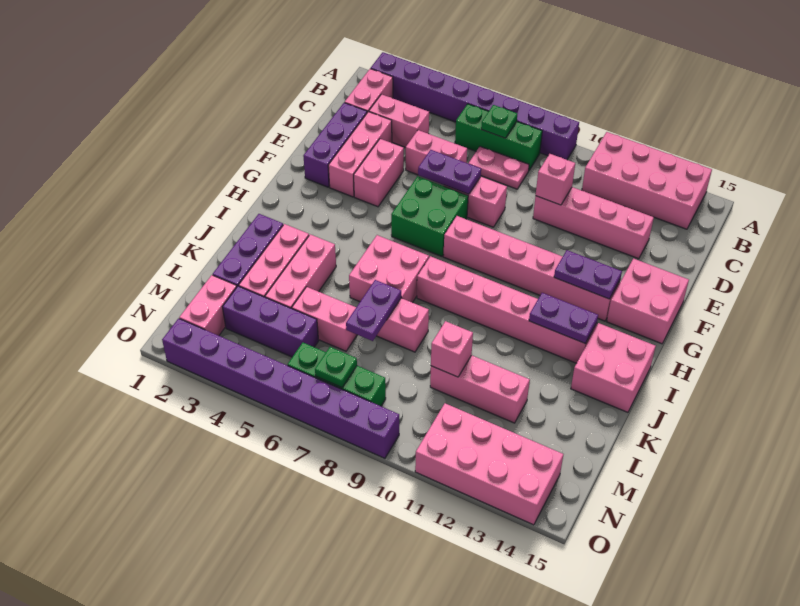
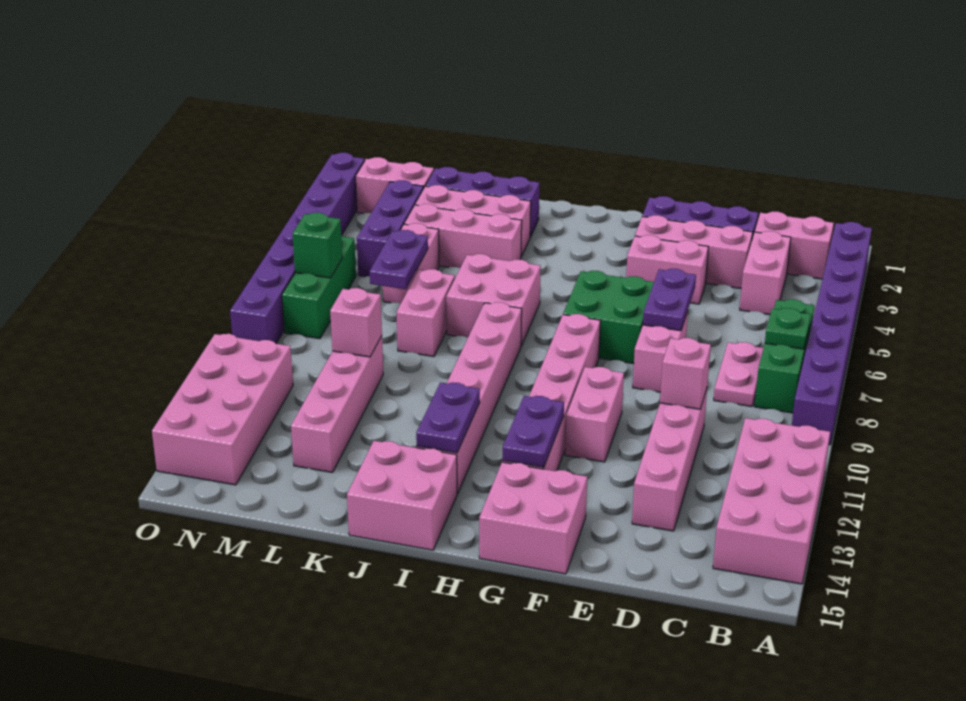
pink brick D5:D6 level 1 -> pink brick F10:F11 level 1
purple plate K7:L7 level 2 -> purple plate L6:L7 level 2
pink brick L10:L12 level 1 -> pink brick L10:L13 level 1
green plate N7 level 2 -> green brick N7 level 2

